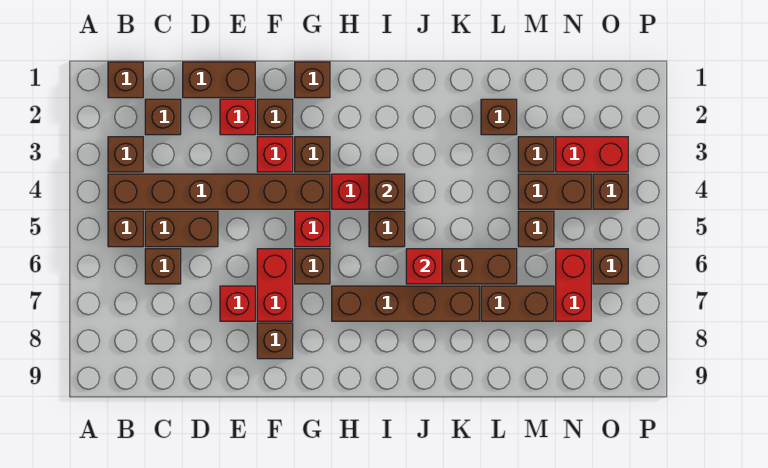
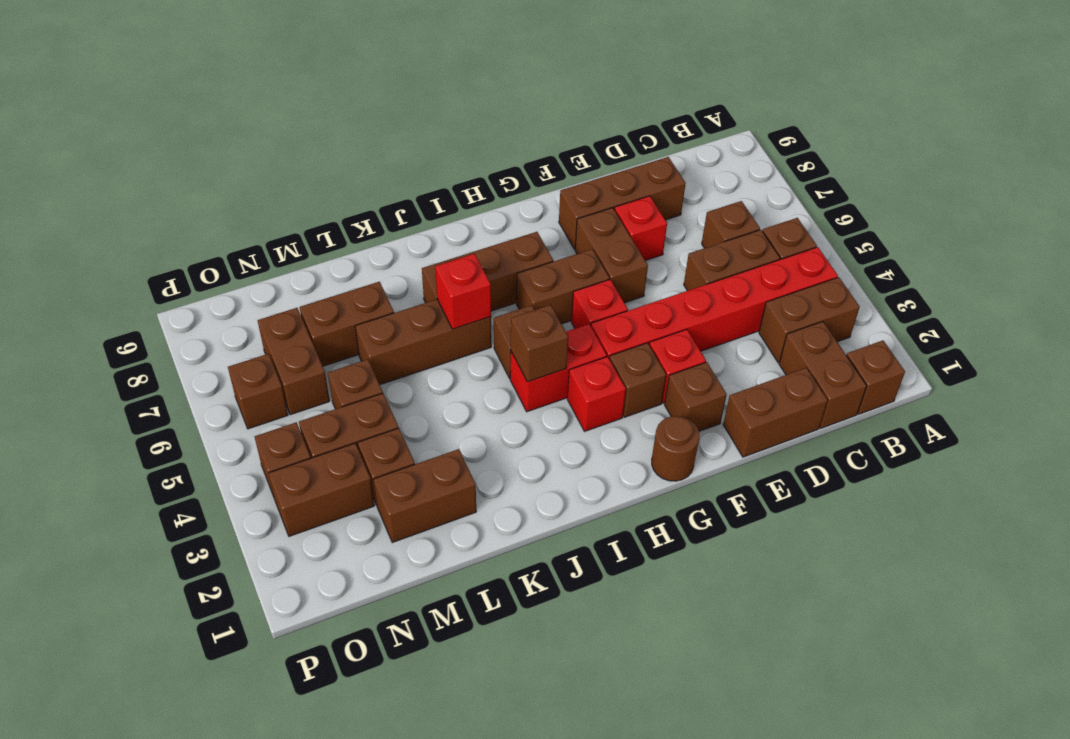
brown brick B3 level 1 -> brown brick B3:C3 level 1
brown brick B4:G4 level 1 -> red brick B4:G4 level 1
brown brick C2 level 1 -> brown brick C1:C2 level 1
red brick E2 level 1 -> red brick H3 level 1
red brick F6:F7 level 1 -> brown brick F6:F7 level 1
brown brick F8 level 1 -> brown brick D8:F8 level 1
brown brick G1 level 1 -> brown round brick G1 level 1
brown brick G6 level 1 -> brown brick G6:H6 level 1
brown brick H7:K7 level 1 -> brown brick H7:J7 level 1
brown brick L2 level 1 -> brown brick L2:M2 level 1
red brick N3:O3 level 1 -> brown brick N3:O3 level 1
red brick N6:N7 level 1 -> brown brick N6:N7 level 1

